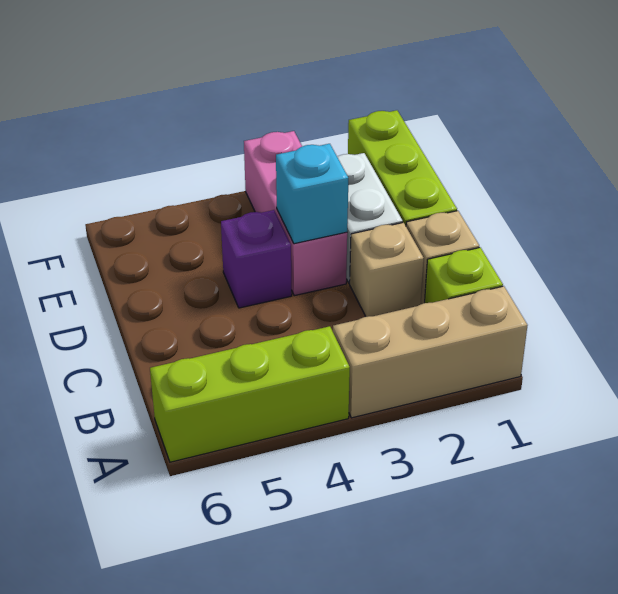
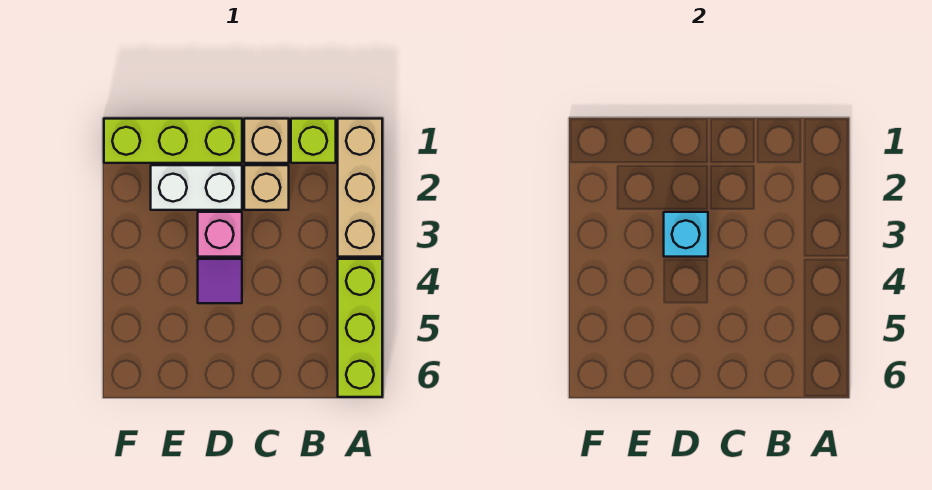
pink brick D3:F3 level 1 -> pink brick D3 level 1
purple brick D4 level 1 -> purple tile D4 level 1

